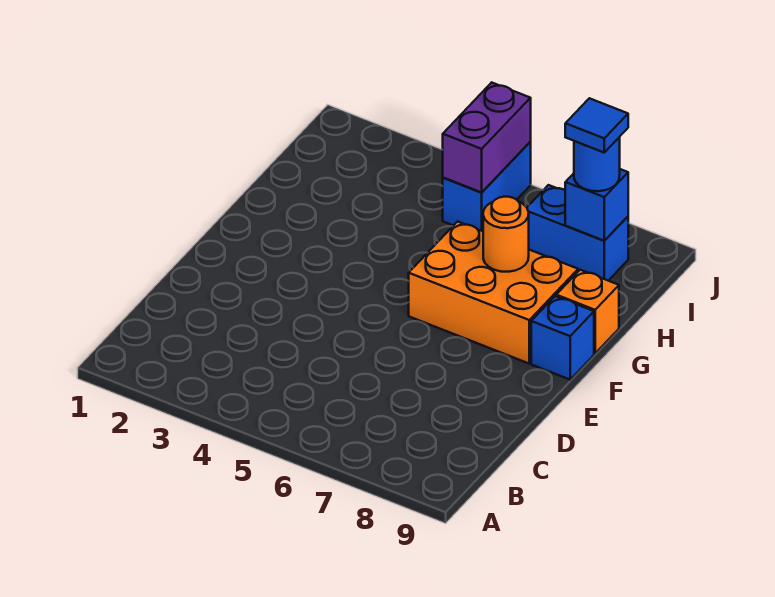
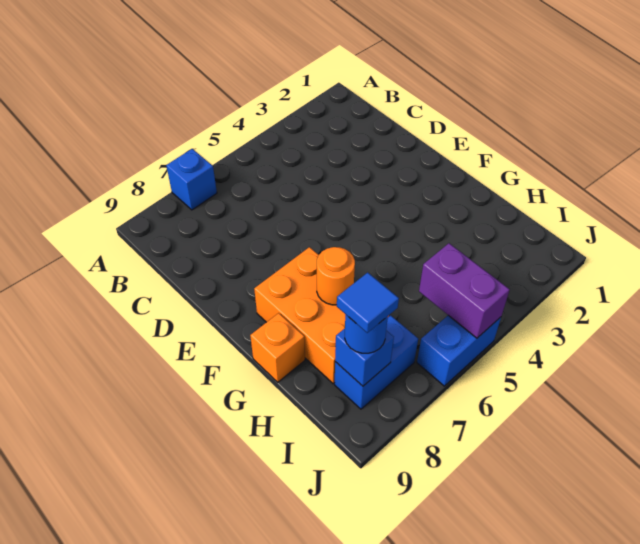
orange brick F6:G8 level 1 -> orange brick F7:H8 level 1
blue brick F9 level 1 -> blue brick A7 level 1
blue brick I5:J5 level 1 -> blue brick J5:J6 level 1

